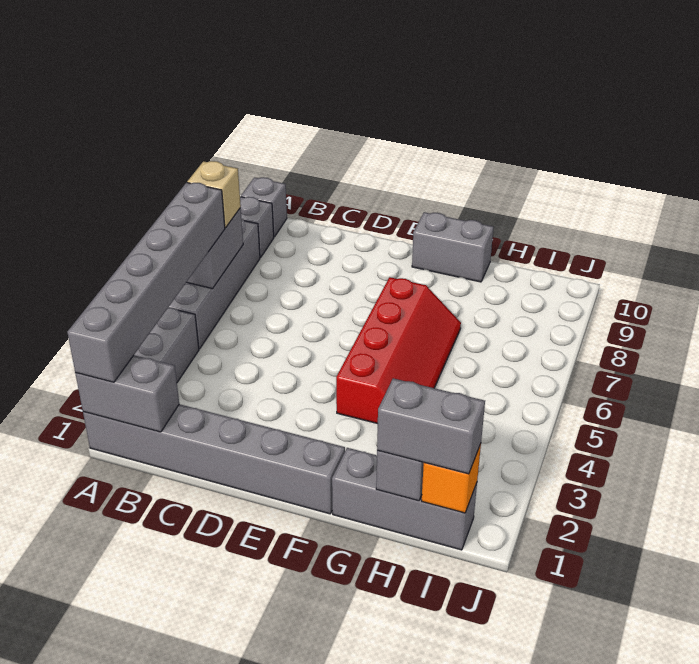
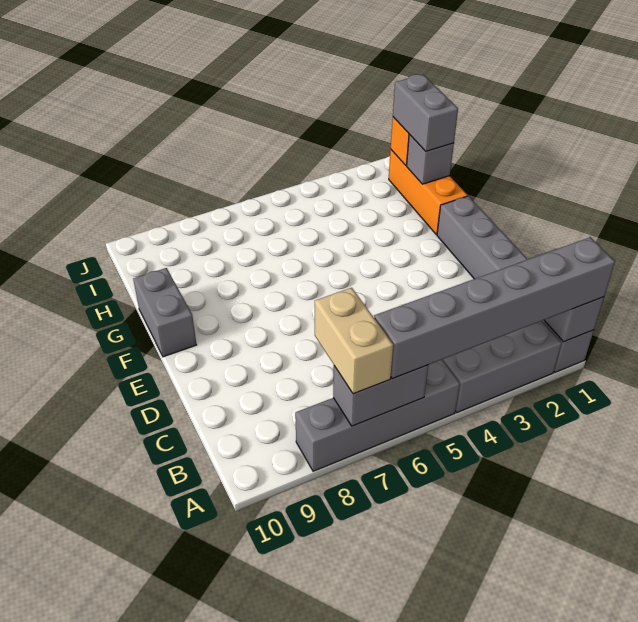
tan brick A7 level 3 -> tan brick A7:B7 level 3
grey brick A9 level 1 -> none
grey brick A10 level 1 -> none
red slope F4:G7 level 1 top F -> none
grey brick G1:I1 level 1 -> orange brick G1:I1 level 1

